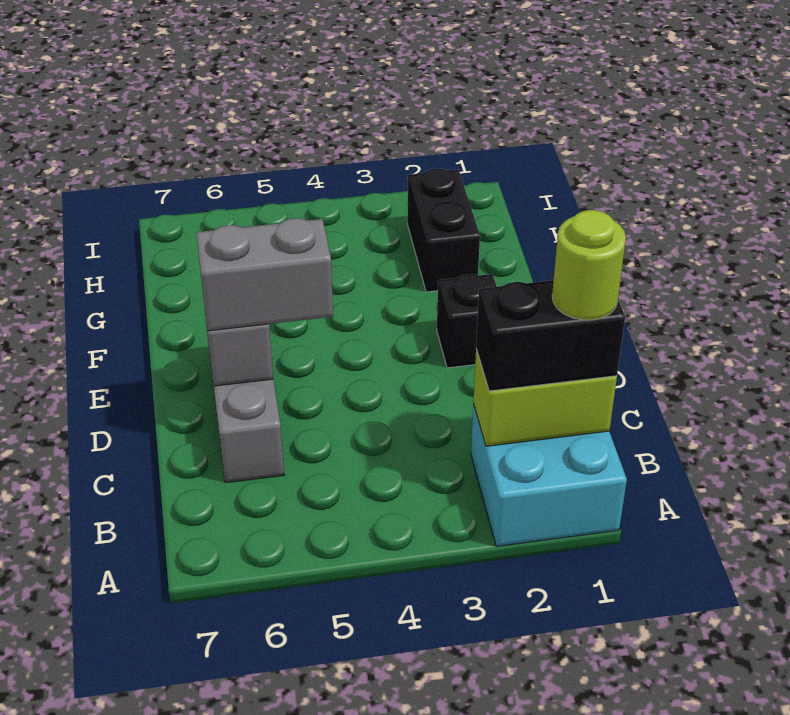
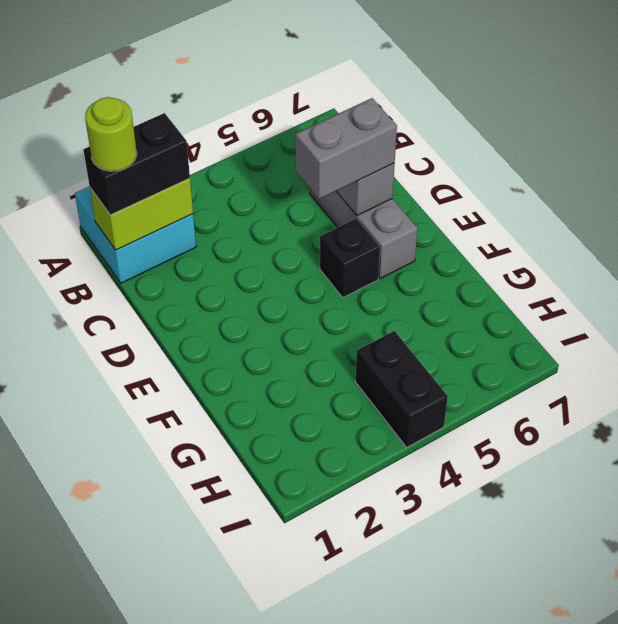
black brick E2 level 1 -> black brick E5 level 1
black brick G2:H2 level 1 -> black brick H4:I4 level 1

